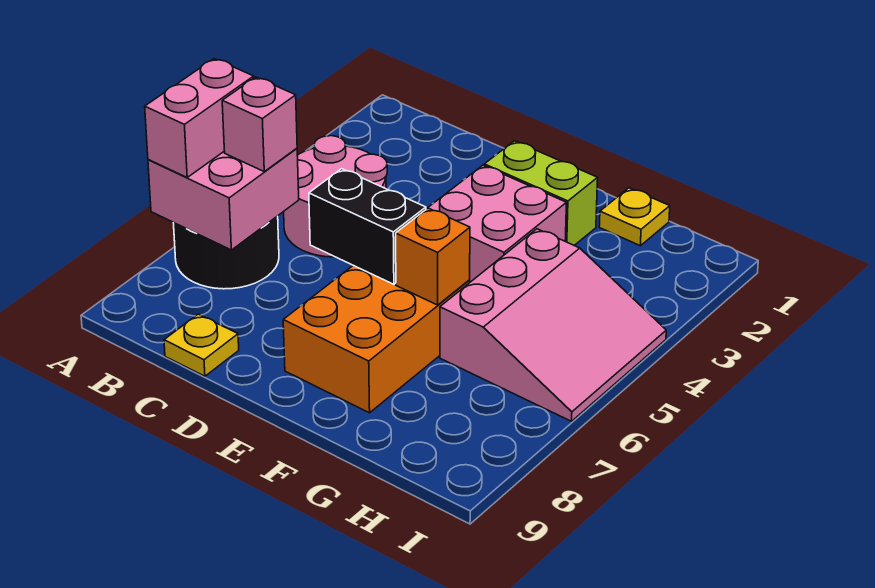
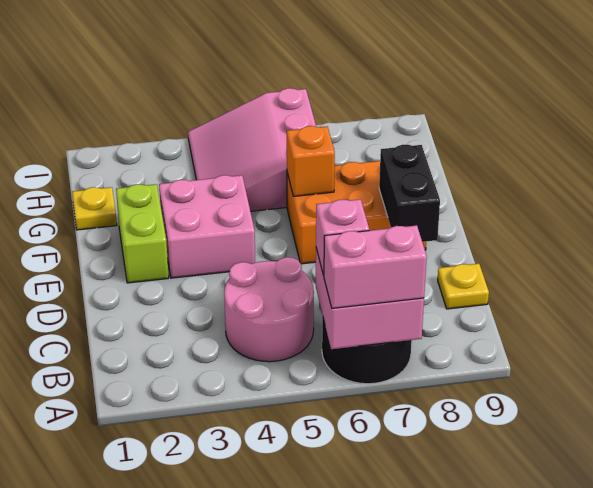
black brick D6:E6 level 2 -> black brick D8:E8 level 2
pink slope G4:I6 level 1 top G -> pink slope G4:I6 level 1 top 6

